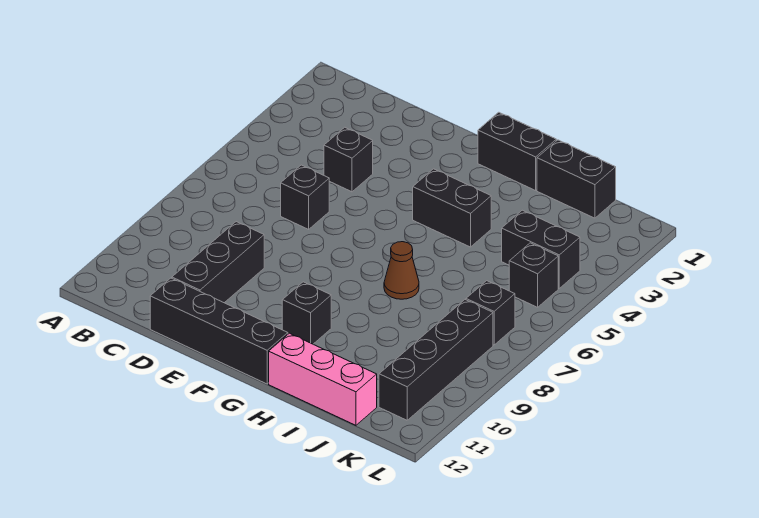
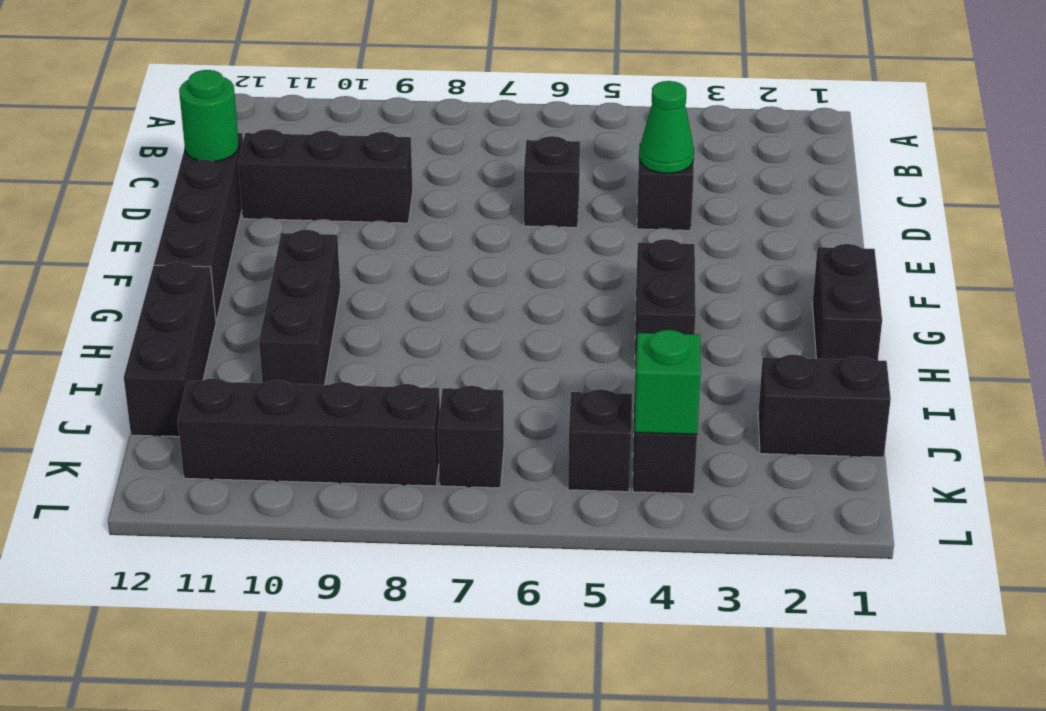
none -> green cone D4 level 2
none -> green round brick D12 level 2
black brick G10 level 1 -> black brick G10:I10 level 1
brown cone H7 level 1 -> none
pink brick H12:J12 level 1 -> black brick H12:J12 level 1
black brick I1:J1 level 1 -> black brick J1:J2 level 1
none -> green brick K4 level 2

